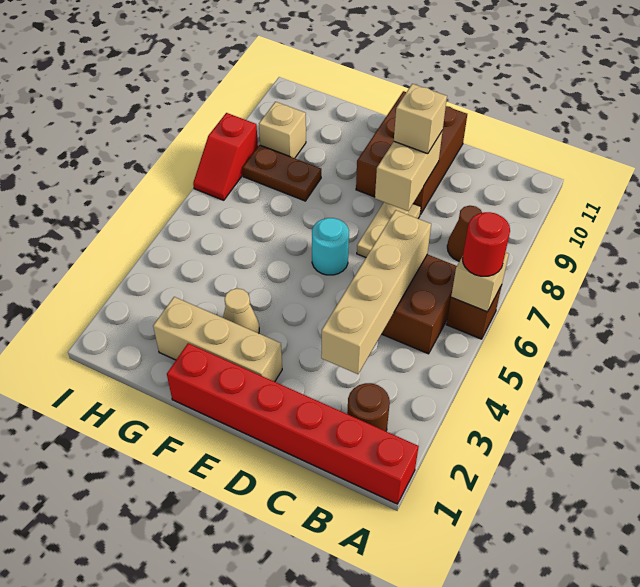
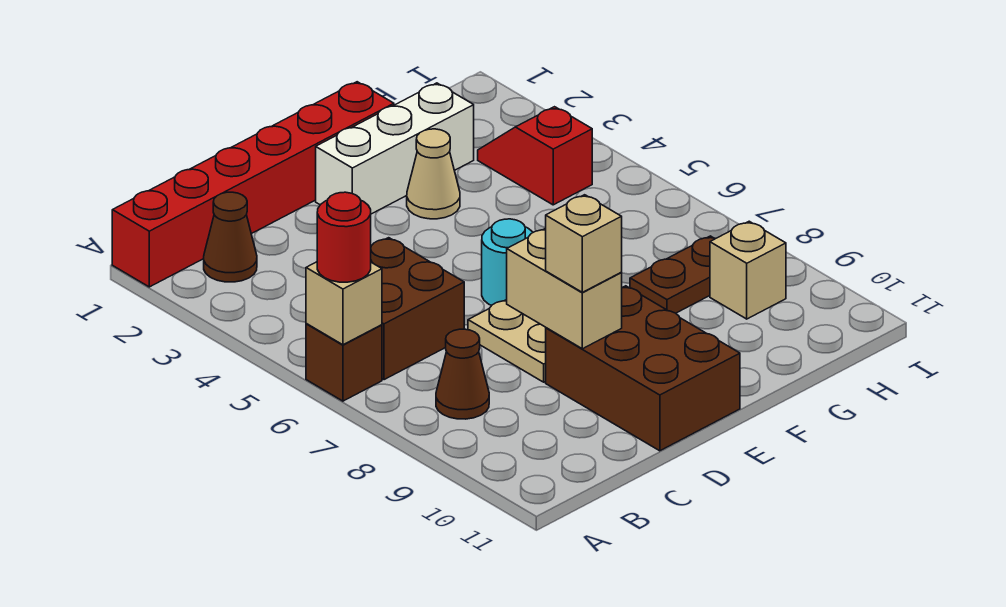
brown round brick B2 level 1 -> brown cone B2 level 1
tan brick C3:C6 level 2 -> none
tan brick E2:G2 level 1 -> white brick E2:G2 level 1
red slope I7:I8 level 1 top 8 -> red slope H3:H4 level 1 top 4

